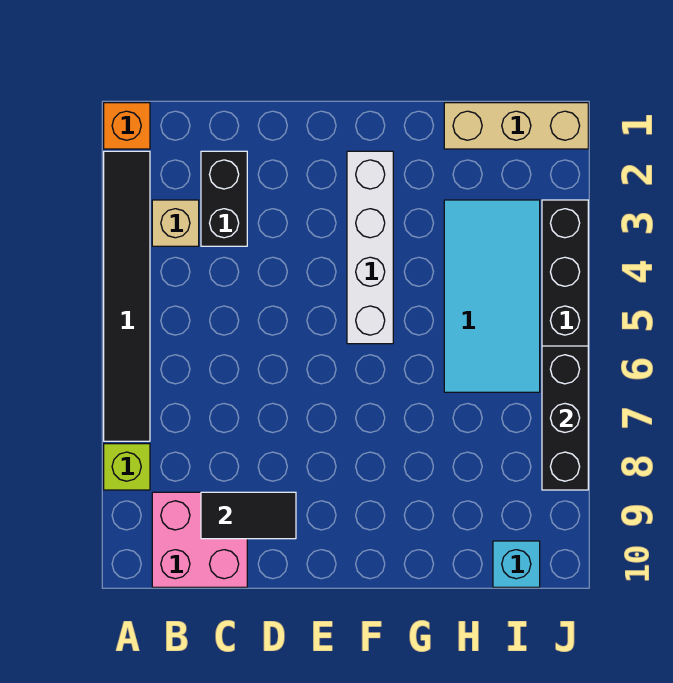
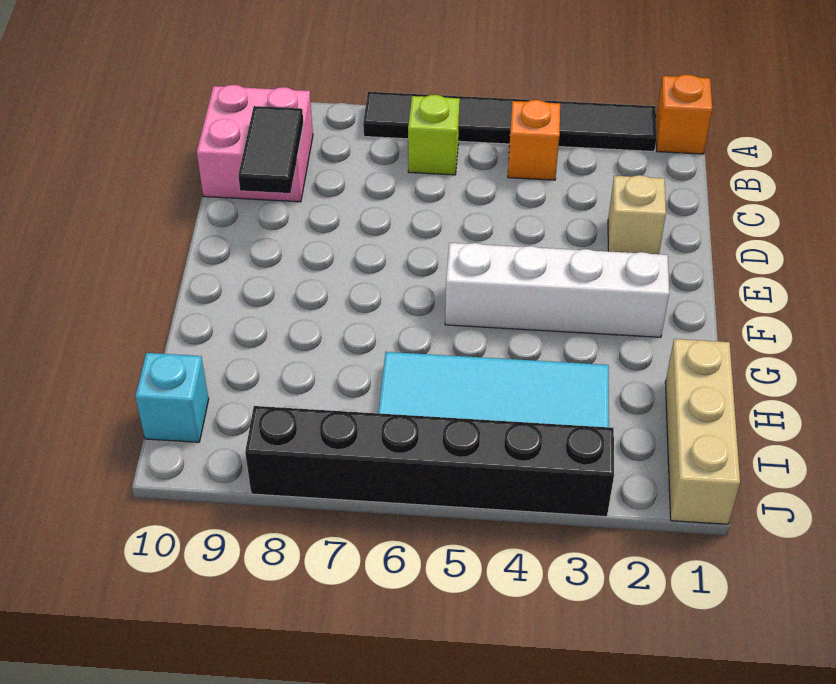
lime brick A8 level 1 -> lime brick B6 level 1
tan brick B3 level 1 -> tan brick D2 level 1
none -> orange brick B4 level 1
black brick C2:C3 level 1 -> none
black brick J6:J8 level 2 -> none

